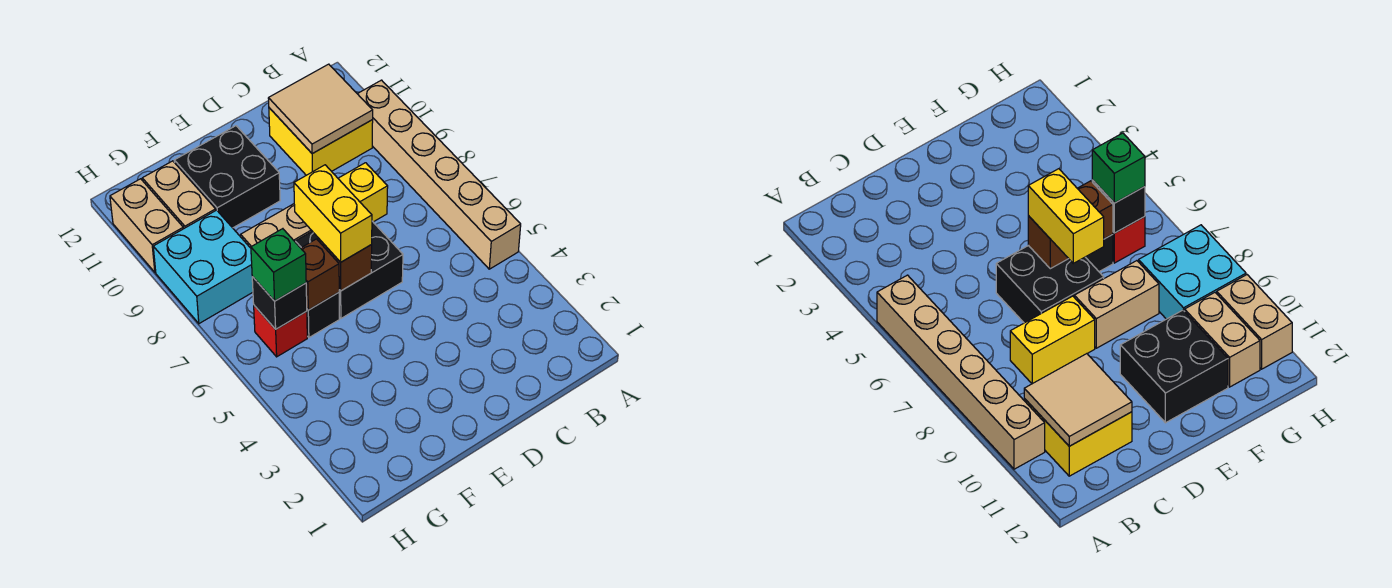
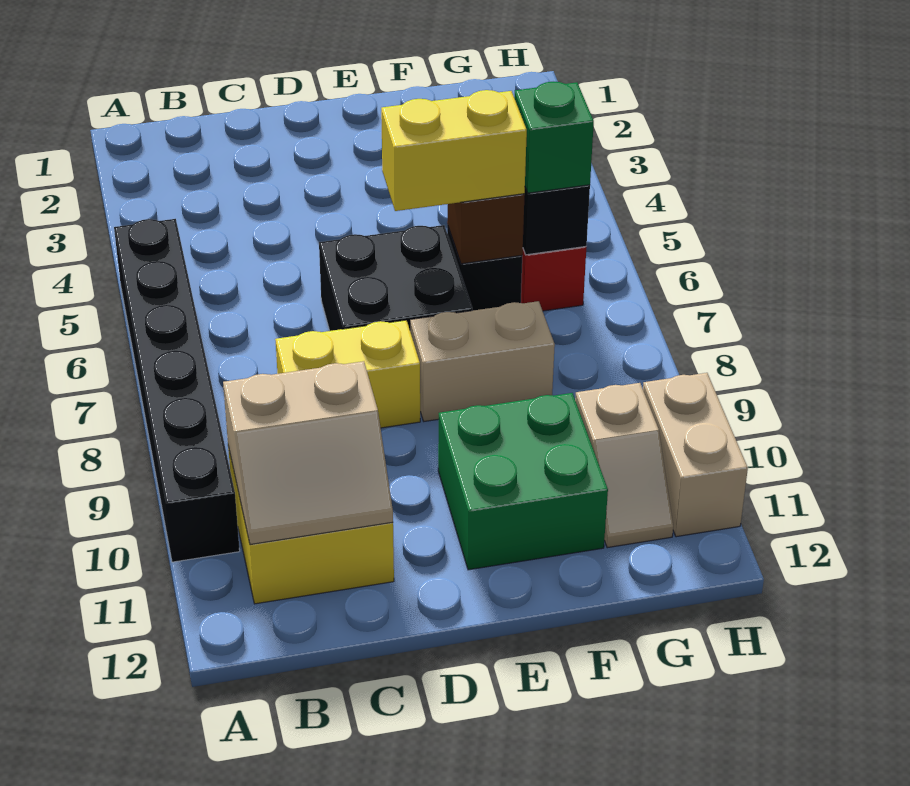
tan brick A5:A10 level 1 -> black brick A5:A10 level 1
tan tile B10:C11 level 2 -> tan slope B10:C11 level 2 top 10
brown brick E6 level 2 -> none
yellow brick E6:E7 level 3 -> yellow brick E6:F6 level 3
black brick E10:F11 level 1 -> green brick E10:F11 level 1
cyan brick G8:H9 level 1 -> none
tan brick G10:G11 level 1 -> tan slope G10:G11 level 1 top 10

